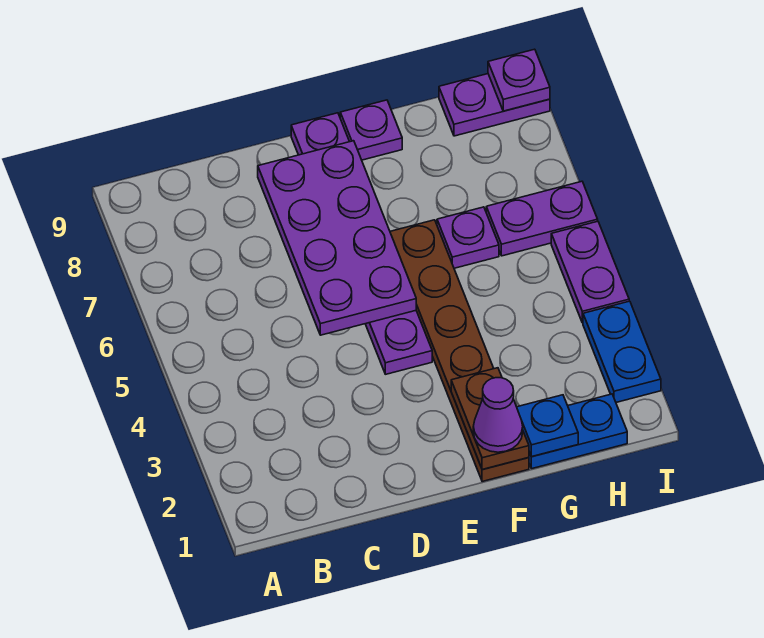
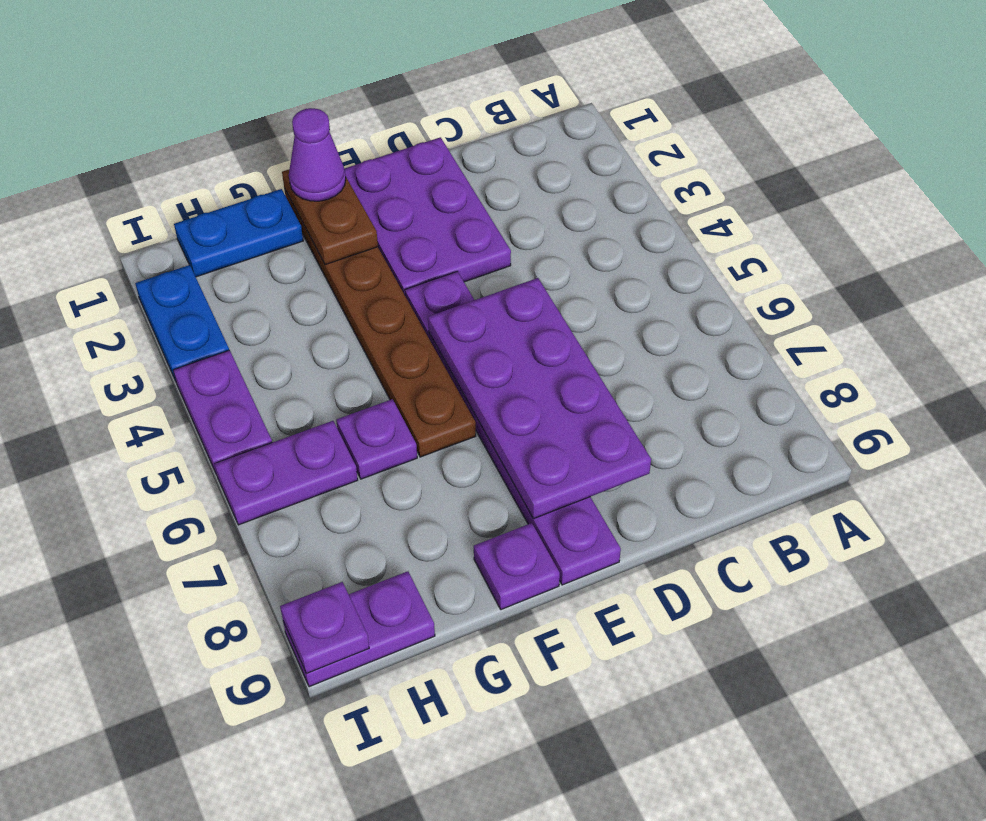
none -> purple plate D1:E3 level 1
blue plate G1 level 2 -> none

